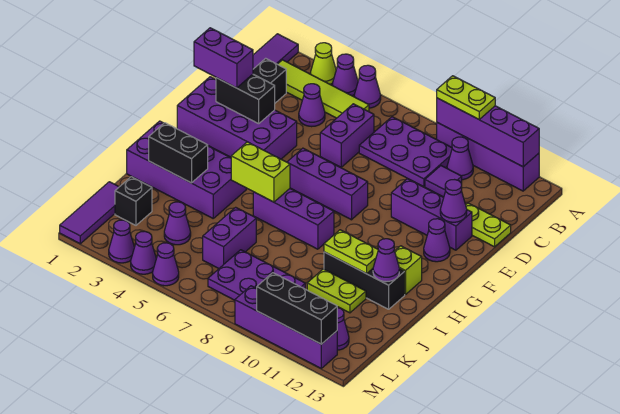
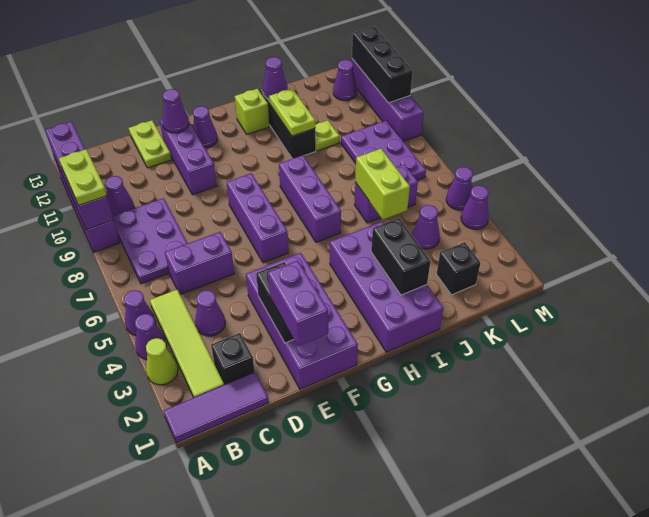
purple tile C10 level 1 -> none
lime brick H5:H6 level 2 -> lime brick J5:J6 level 2
lime plate J10:J11 level 1 -> lime plate J10 level 1
purple tile K1:M1 level 1 -> none
purple cone M3 level 1 -> none

